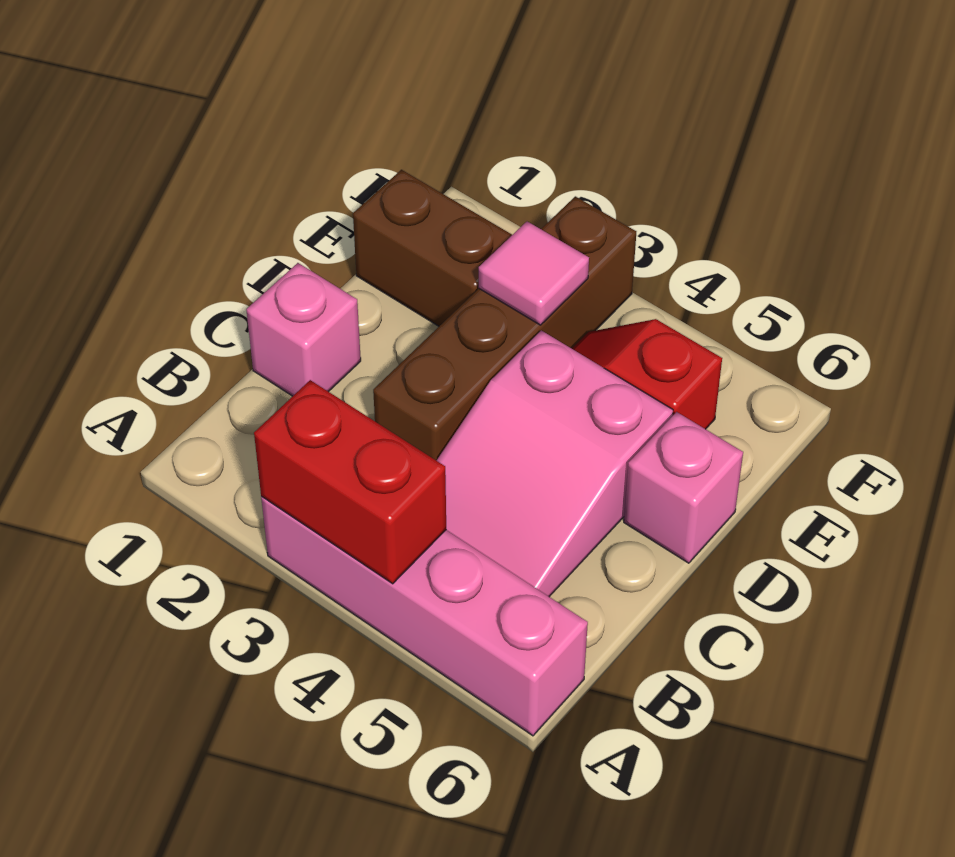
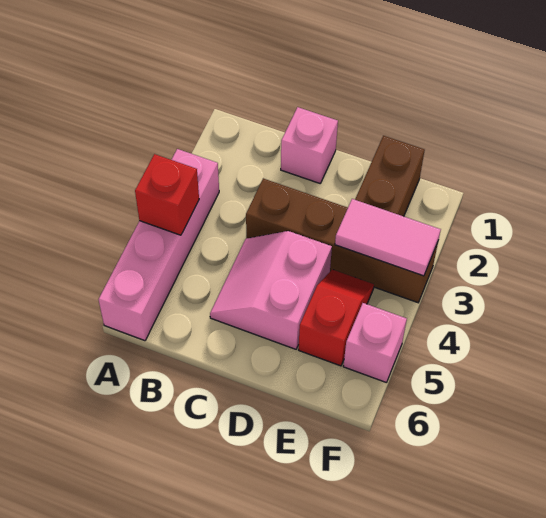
red brick A3:A4 level 2 -> red brick A4 level 2
pink slope B4:D5 level 1 top D -> pink slope C4:D5 level 1 top D
pink brick D6 level 1 -> pink brick F5 level 1
pink tile E3 level 2 -> pink tile E3:F3 level 2

